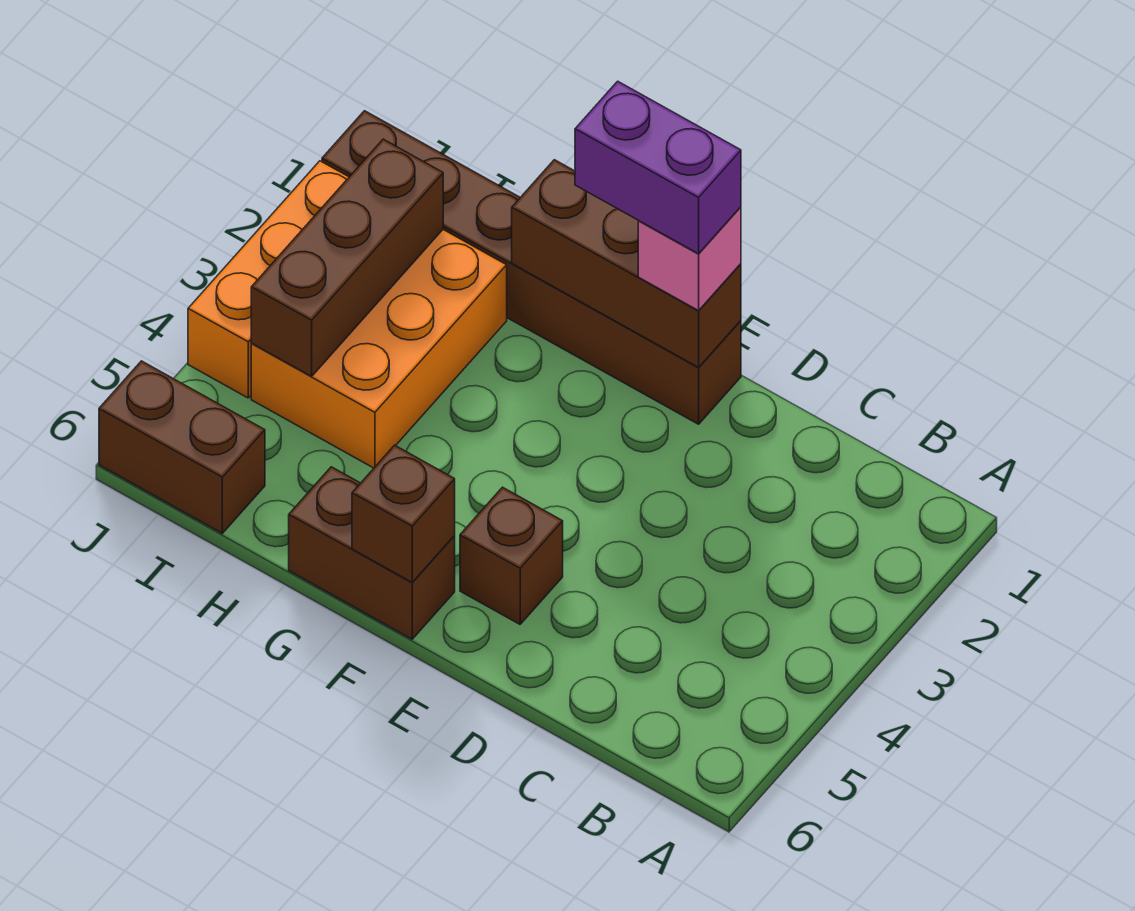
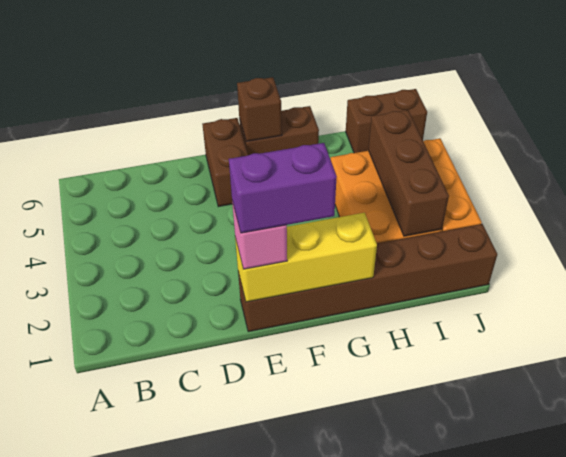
brown brick E1:G1 level 2 -> yellow brick E1:G1 level 2
brown brick E5 level 1 -> brown brick E5:E6 level 1

